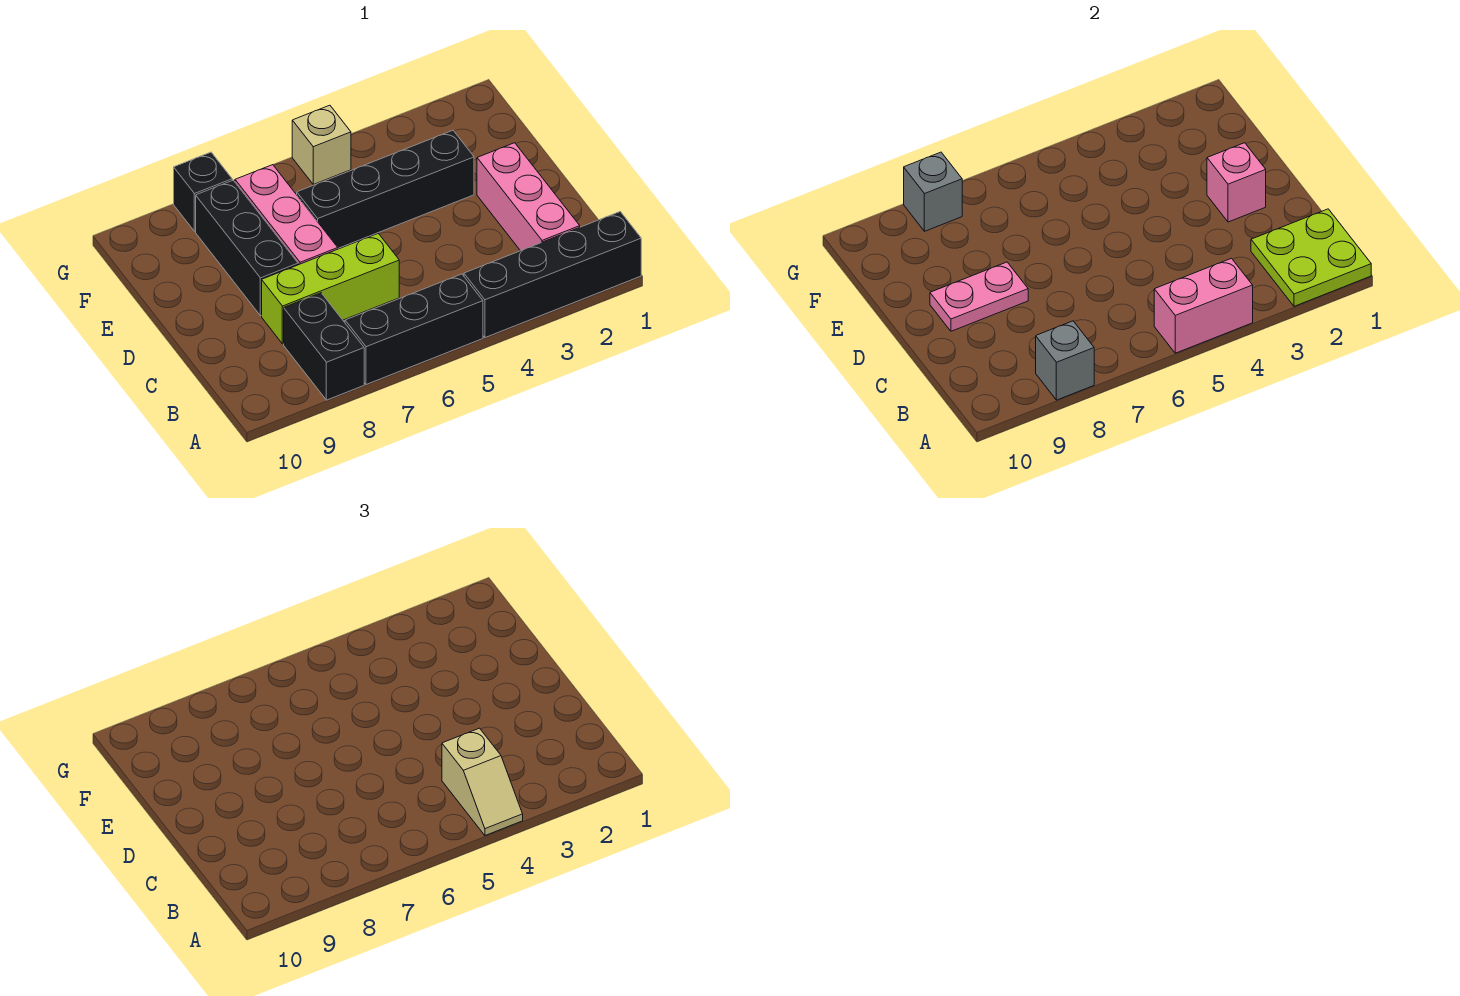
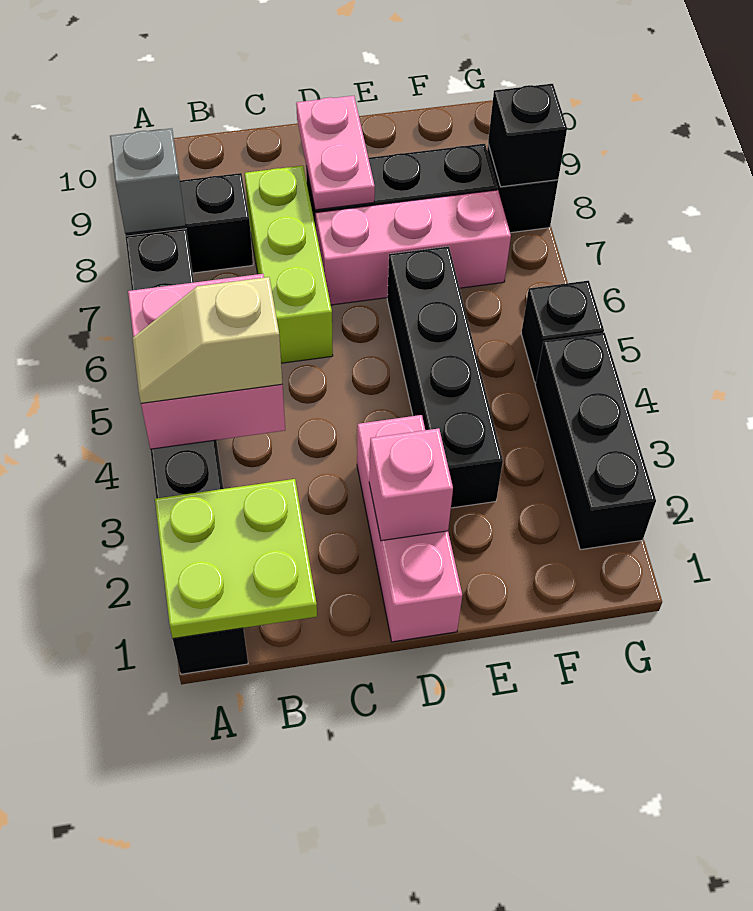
pink brick A4:A5 level 2 -> pink brick A4:B5 level 2
pink brick B2:D2 level 1 -> pink brick D1:D3 level 1
none -> black brick G2:G4 level 1
tan brick G5 level 1 -> black brick G5 level 1
grey brick G8 level 2 -> black brick G8 level 2

